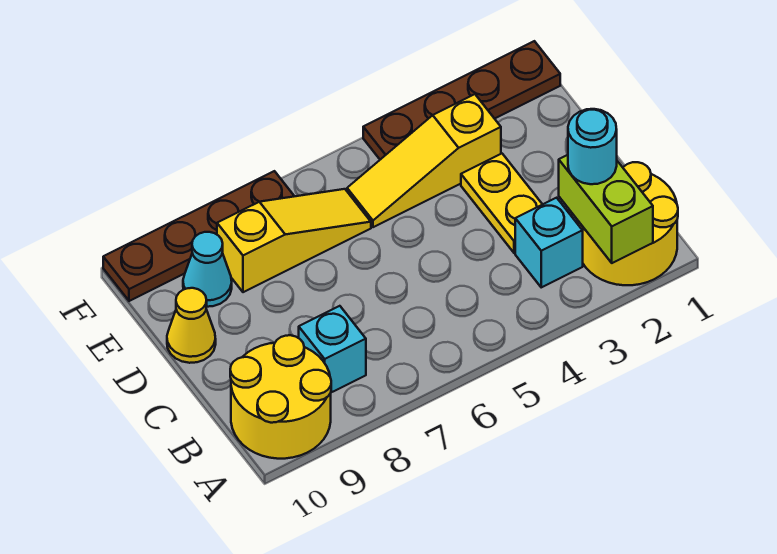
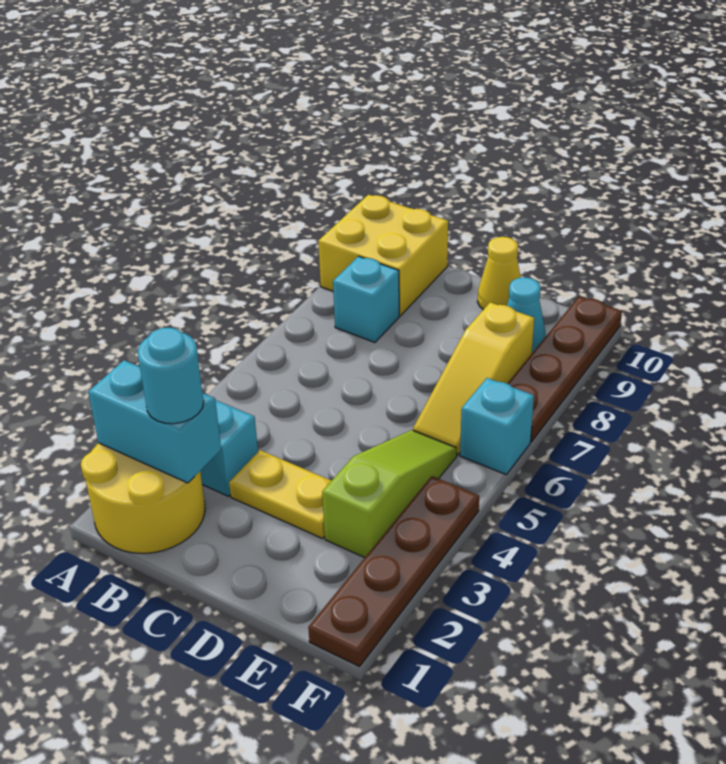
lime brick A2:B2 level 2 -> cyan brick A2:B2 level 2
yellow round brick A9:B10 level 1 -> yellow brick A9:B10 level 1
yellow slope E3:E5 level 1 top 3 -> lime slope E3:E5 level 1 top 3
none -> cyan brick F6 level 1

